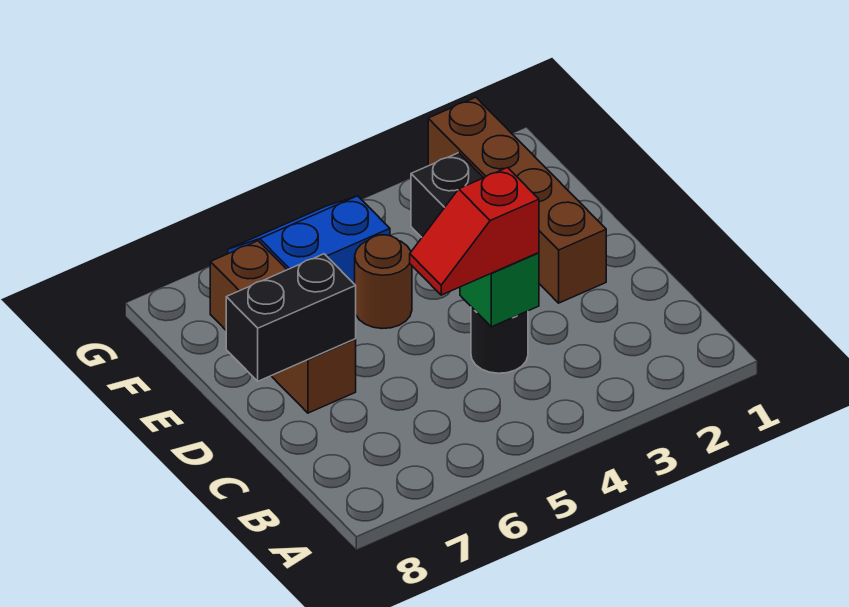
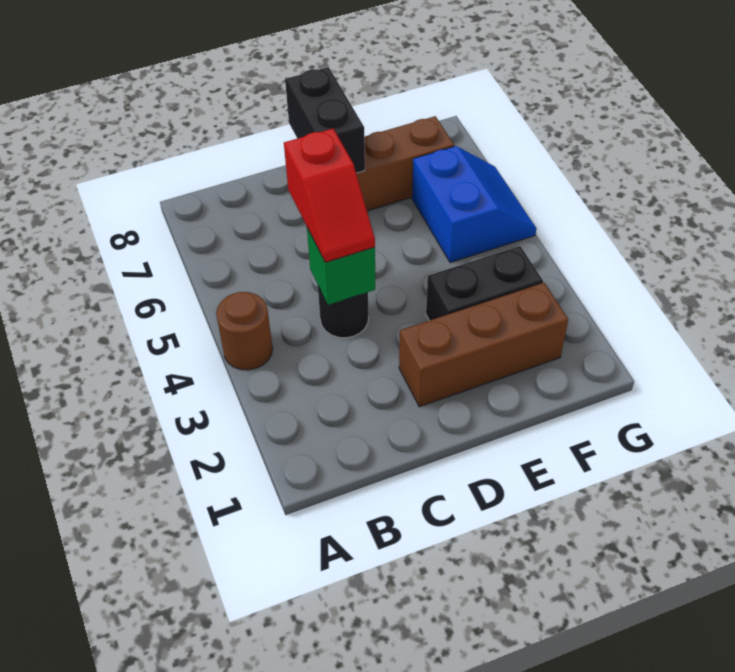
red slope C4:C5 level 3 top 4 -> red slope C4:C5 level 3 top 5
brown brick D2:G2 level 1 -> brown brick D2:F2 level 1
brown round brick E5 level 1 -> brown round brick A4 level 1

